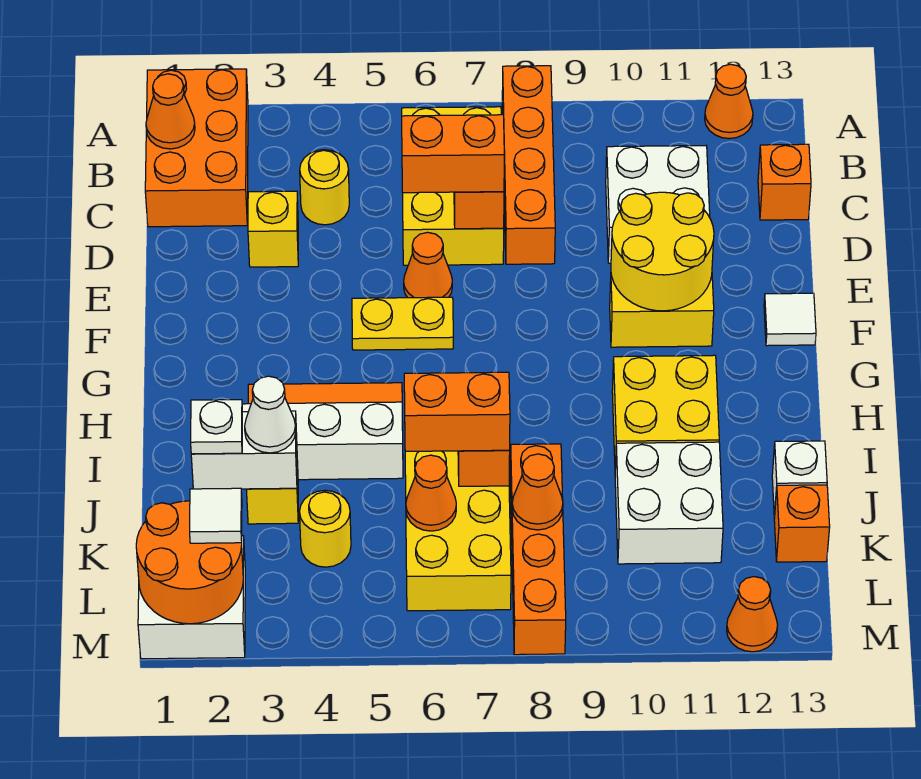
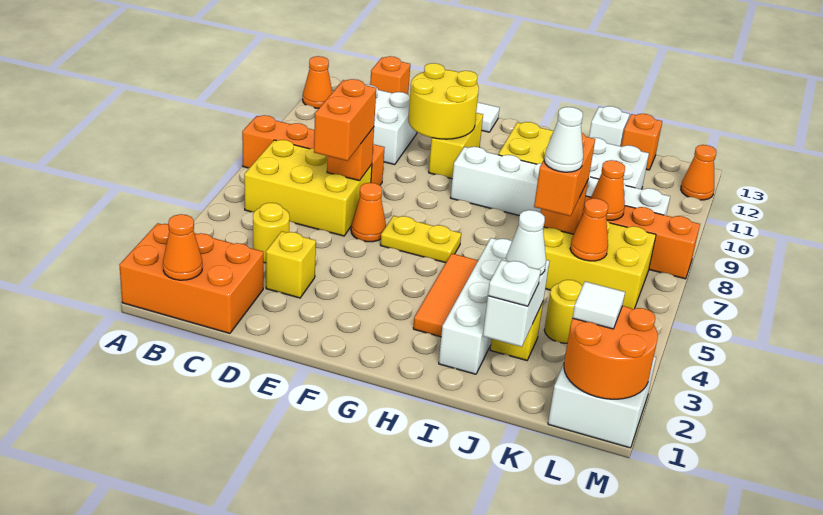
yellow plate F5:F6 level 1 -> yellow plate F6:G6 level 1
none -> white brick G9:L9 level 1
none -> white cone J6 level 4

